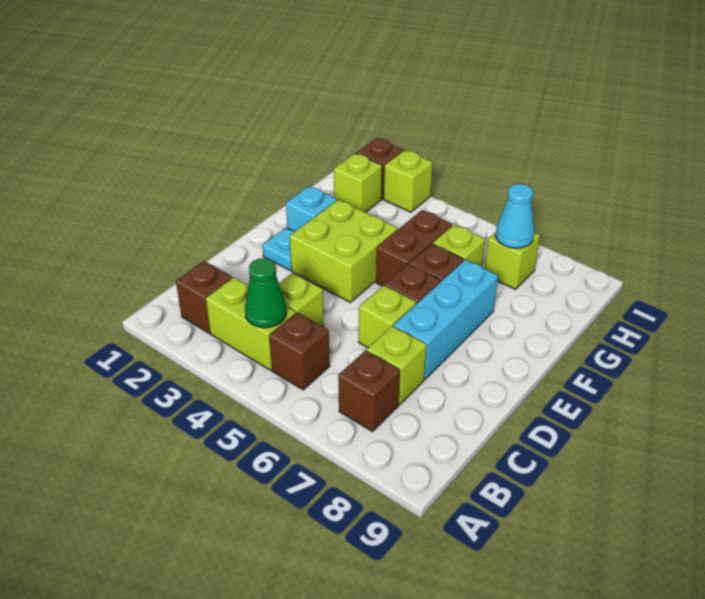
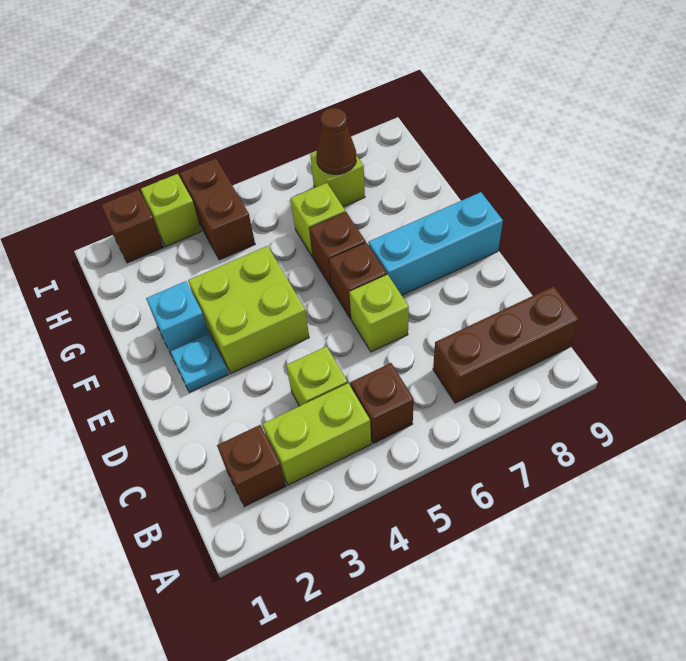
green cone B4 level 2 -> none
brown brick B7 level 1 -> brown brick B7:B9 level 1
lime brick C7 level 1 -> none
cyan brick D7:F7 level 1 -> cyan brick E7:E9 level 1
brown brick F5:G5 level 1 -> brown brick H4:I4 level 1
lime brick H2 level 1 -> none
cyan cone H7 level 2 -> brown cone H7 level 2

